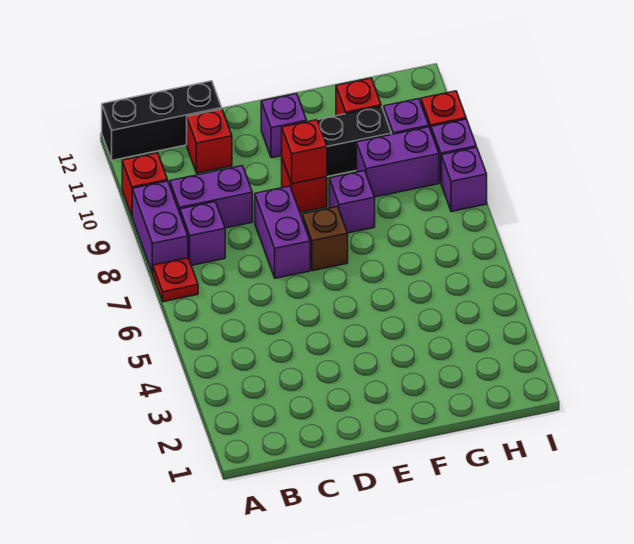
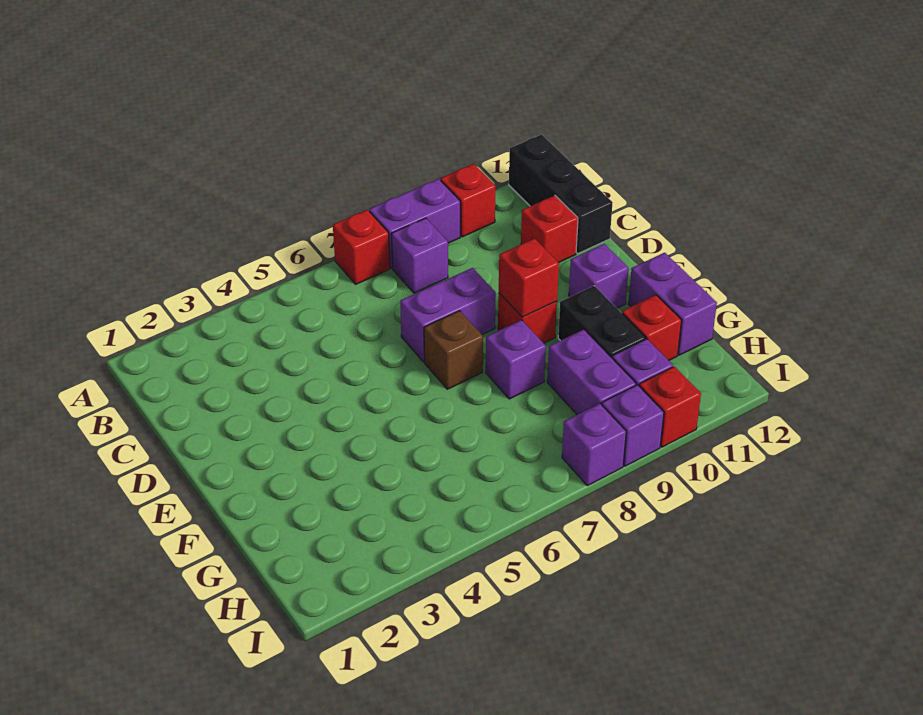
red plate A7 level 1 -> red brick A7 level 1
purple brick B9:C9 level 1 -> purple brick F12:G12 level 1

